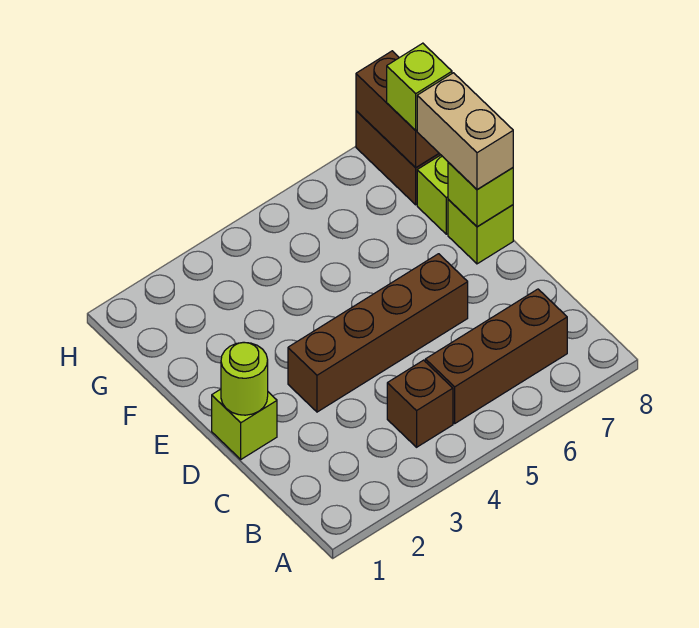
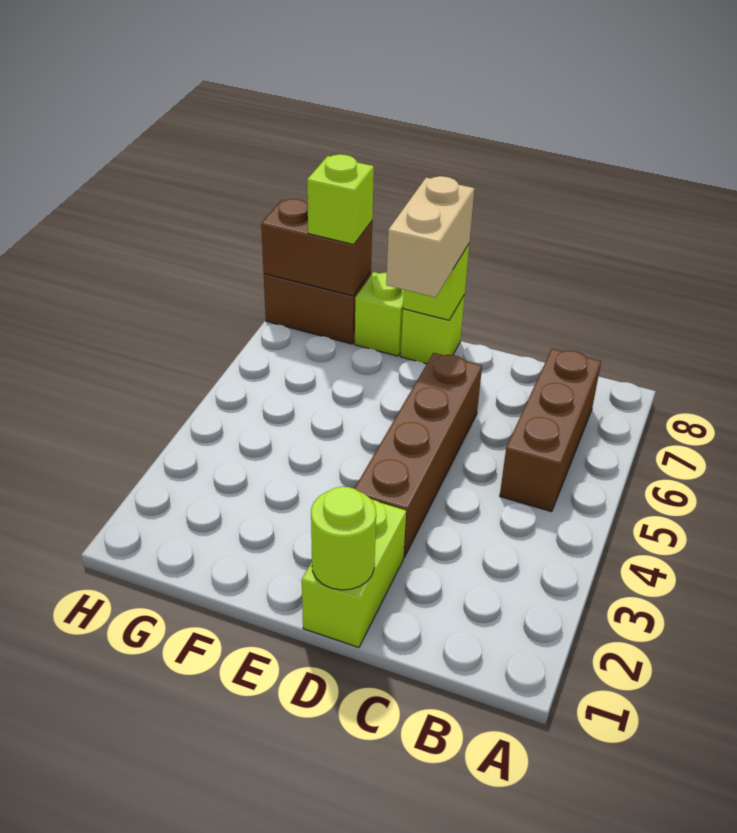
brown brick B4 level 1 -> none
lime brick D1 level 1 -> lime brick D1:D2 level 1
tan brick E8:F8 level 3 -> tan brick E7:E8 level 3

